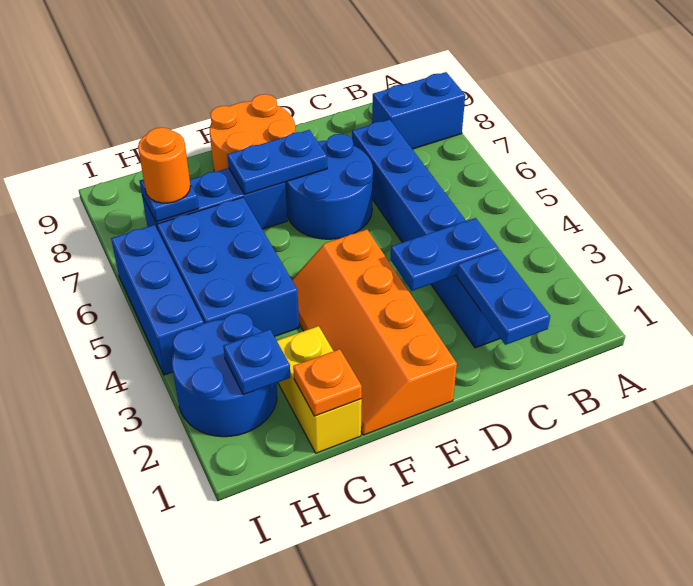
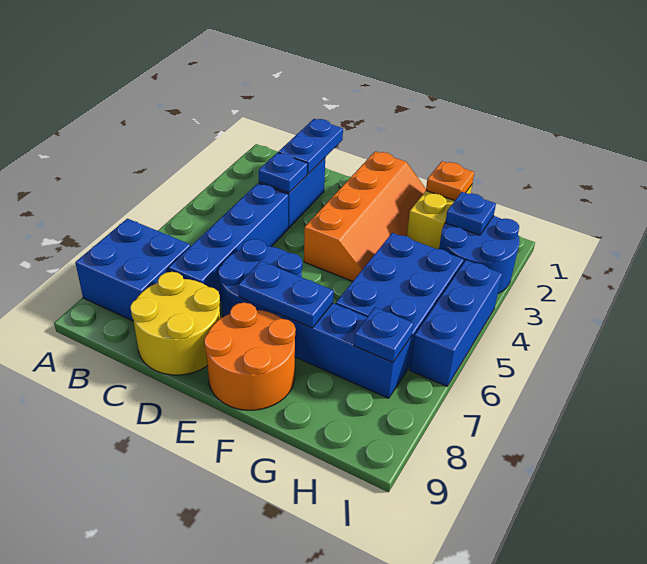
blue brick A8:B8 level 1 -> blue brick A7:B8 level 1
blue plate C3:D3 level 2 -> blue plate C3 level 2
none -> yellow round brick C8:D9 level 1
orange round brick H7 level 3 -> none

